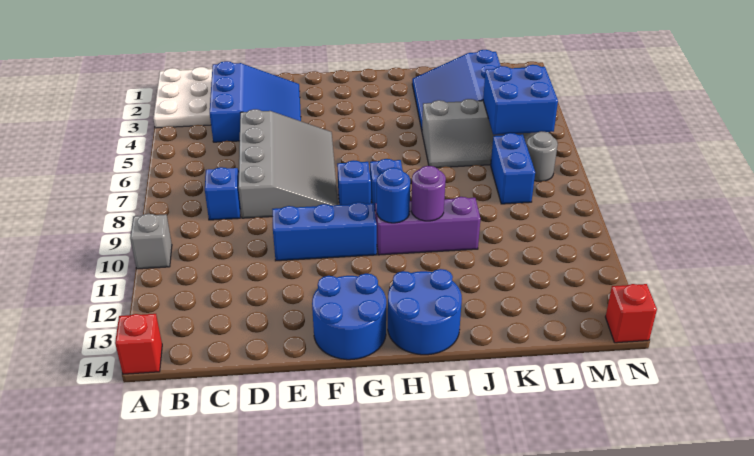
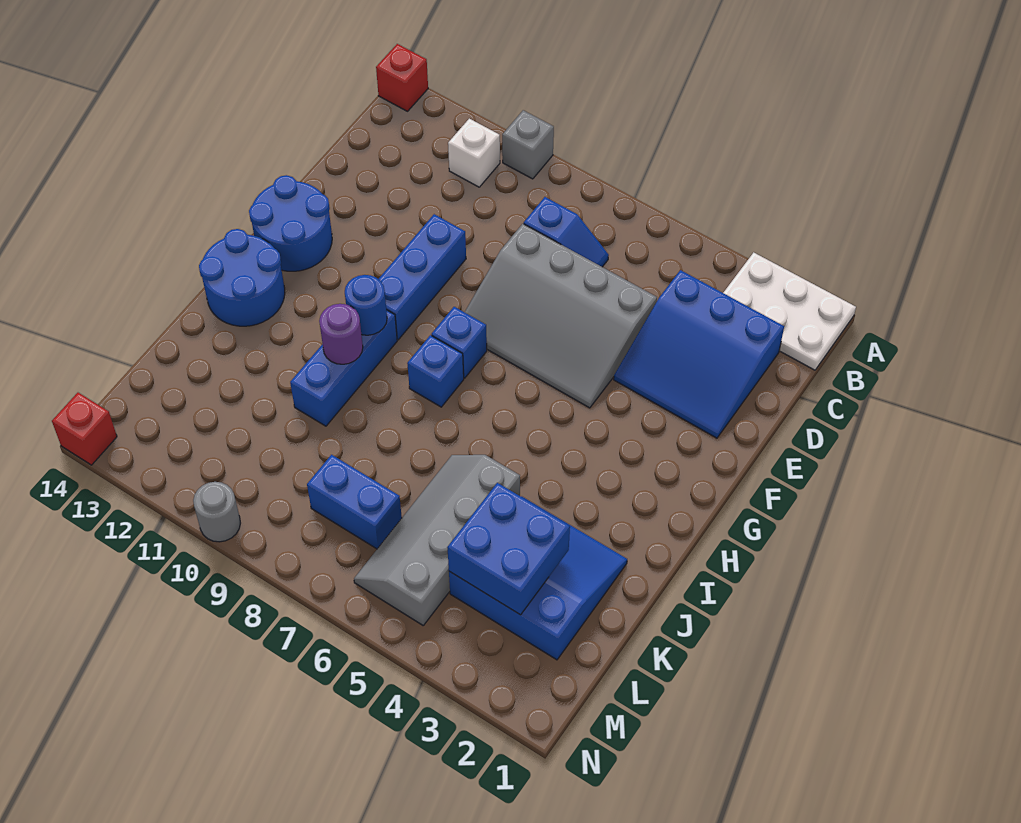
none -> white brick B11 level 1
purple brick H10:J10 level 1 -> blue brick H10:J10 level 1
blue brick L5:M6 level 2 -> blue brick K3:L4 level 2
grey round brick M7 level 1 -> grey round brick N10 level 1

